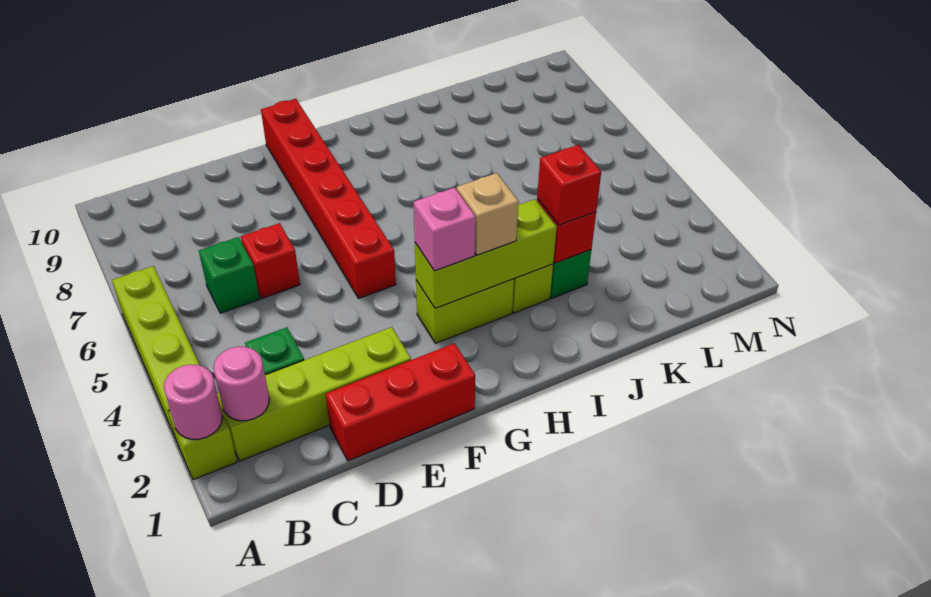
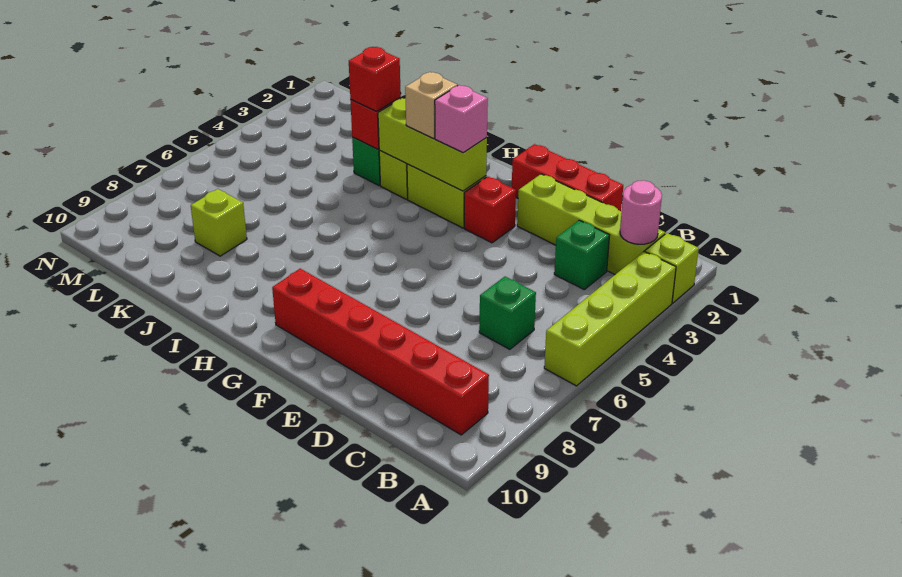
pink round brick A2 level 2 -> none
red brick D6 level 1 -> red brick F3 level 1
red brick F5:F10 level 1 -> red brick B9:G9 level 1
none -> lime brick K8 level 1

